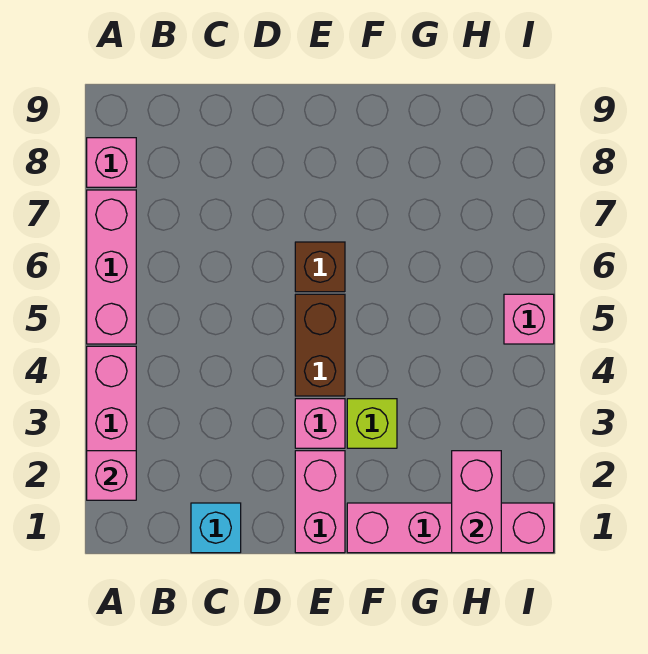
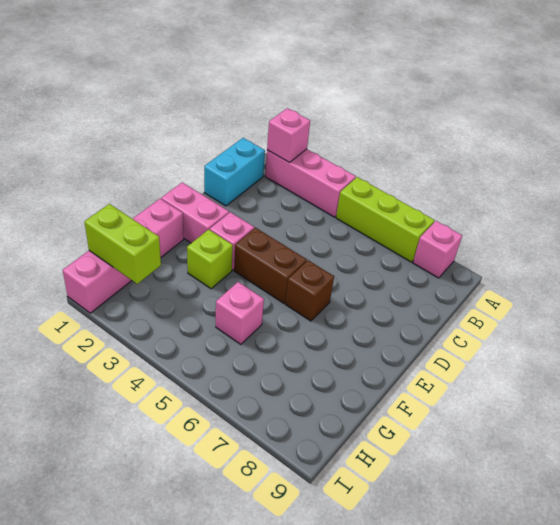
pink brick A5:A7 level 1 -> lime brick A5:A7 level 1
cyan brick C1 level 1 -> cyan brick B1:C1 level 1
pink brick H1:H2 level 2 -> lime brick H1:H2 level 2
pink brick I5 level 1 -> pink brick G5 level 1

